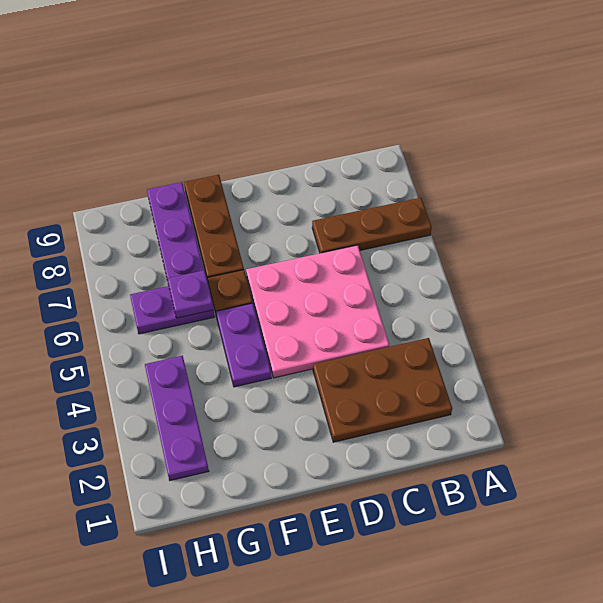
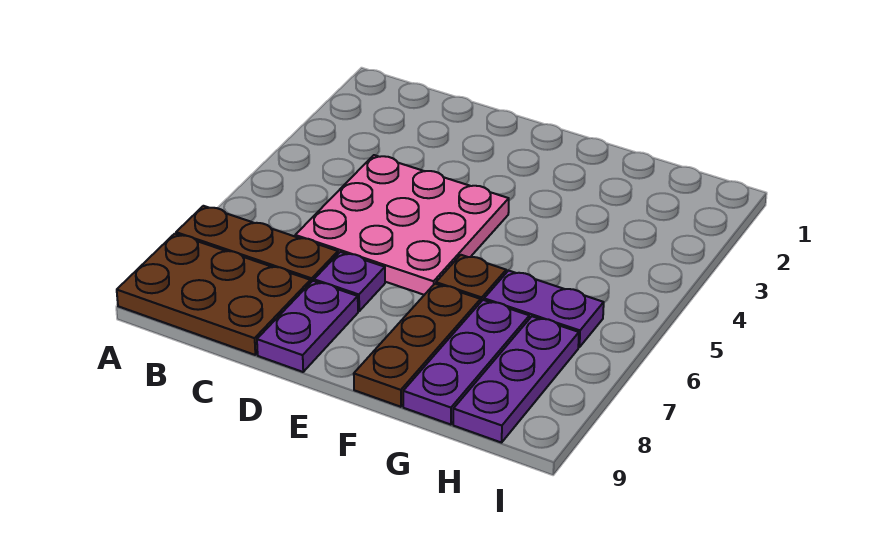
brown plate B2:D3 level 1 -> brown plate A8:C9 level 1
purple plate F4:F5 level 1 -> purple plate D8:D9 level 1
purple plate G6 level 2 -> purple plate D7 level 1
purple plate H2:H4 level 1 -> purple plate H7:H9 level 1

